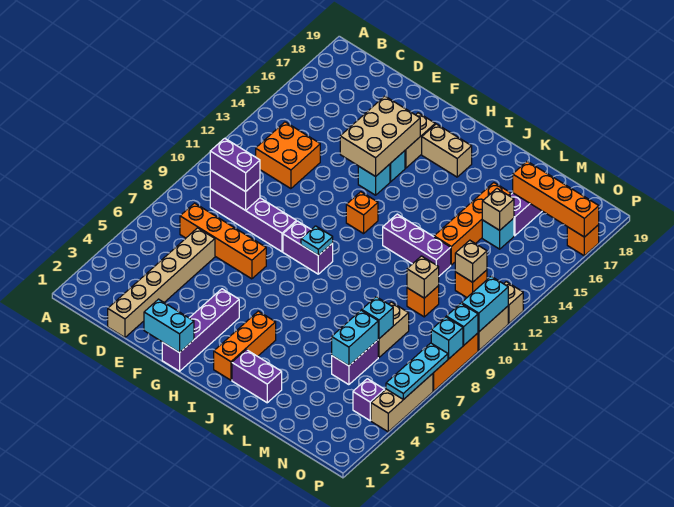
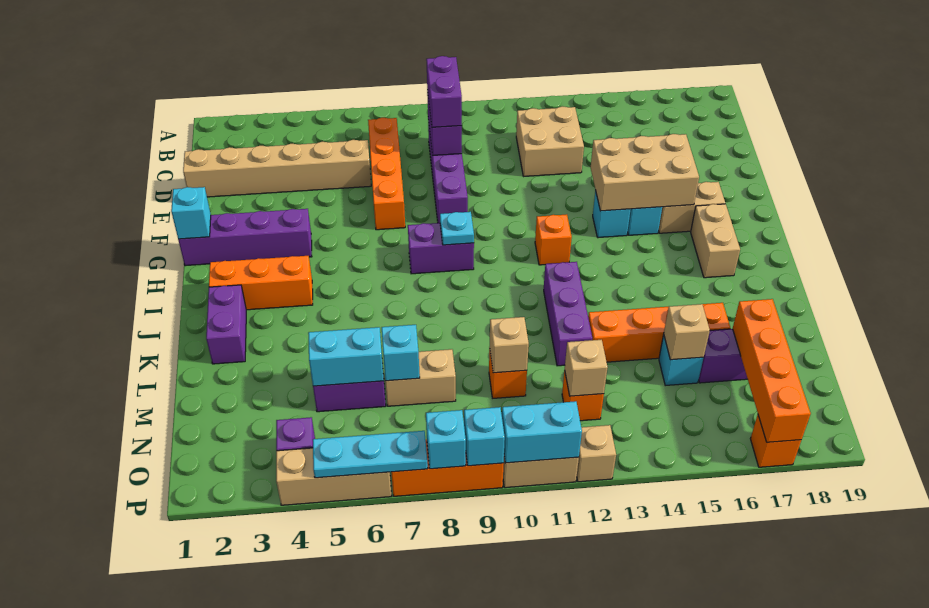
orange brick C12:D13 level 1 -> tan brick C12:D13 level 1
cyan brick F1:G1 level 2 -> cyan brick G1 level 2
purple brick G9:H9 level 1 -> purple brick H8:H9 level 1

